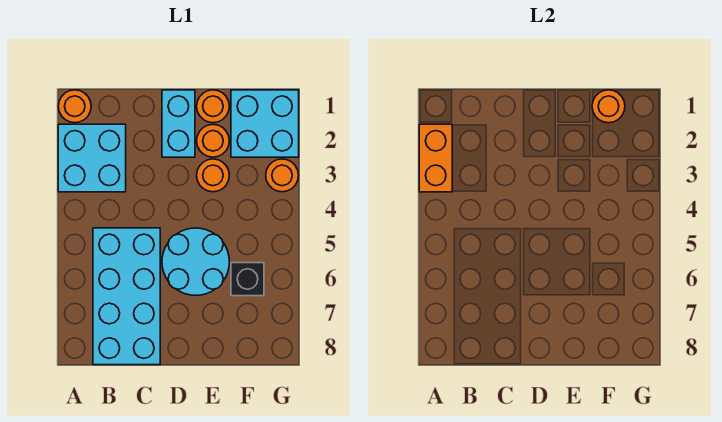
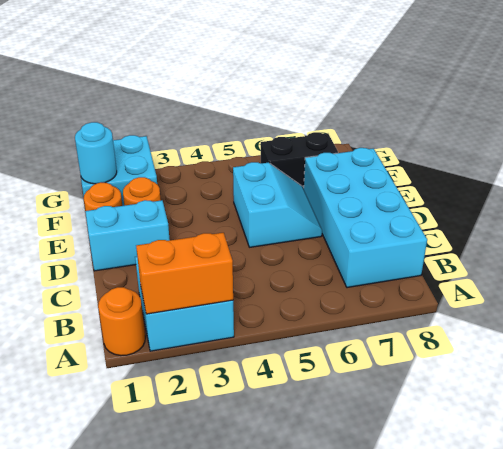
cyan brick B5:C8 level 1 -> cyan brick B7:E8 level 1
cyan round brick D5:E6 level 1 -> cyan slope D5:E6 level 1 top 5
orange round brick E3 level 1 -> none
orange round brick F1 level 2 -> cyan round brick F1 level 2
black brick F6 level 1 -> black brick F6:F7 level 1
orange round brick G3 level 1 -> none

